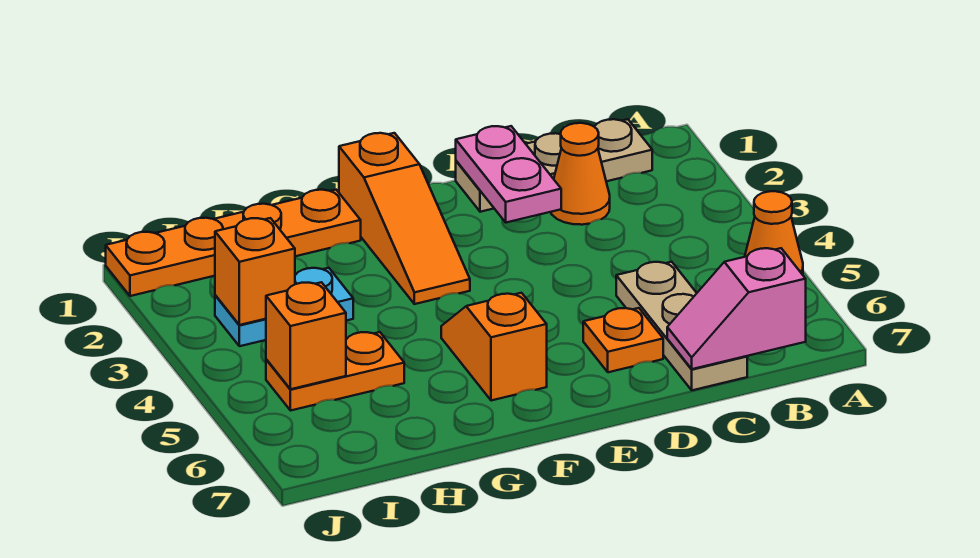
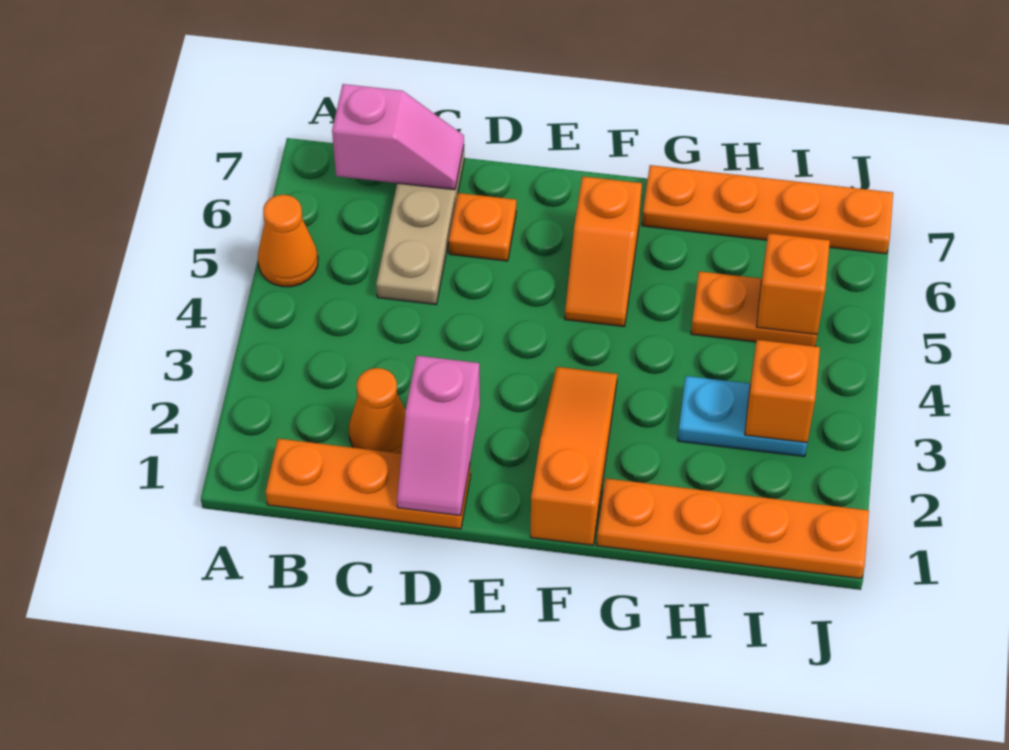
tan plate B1:D1 level 1 -> orange plate B1:D1 level 1
pink plate D1:D2 level 2 -> pink slope D1:D2 level 2 top 2
none -> orange plate G7:J7 level 1

